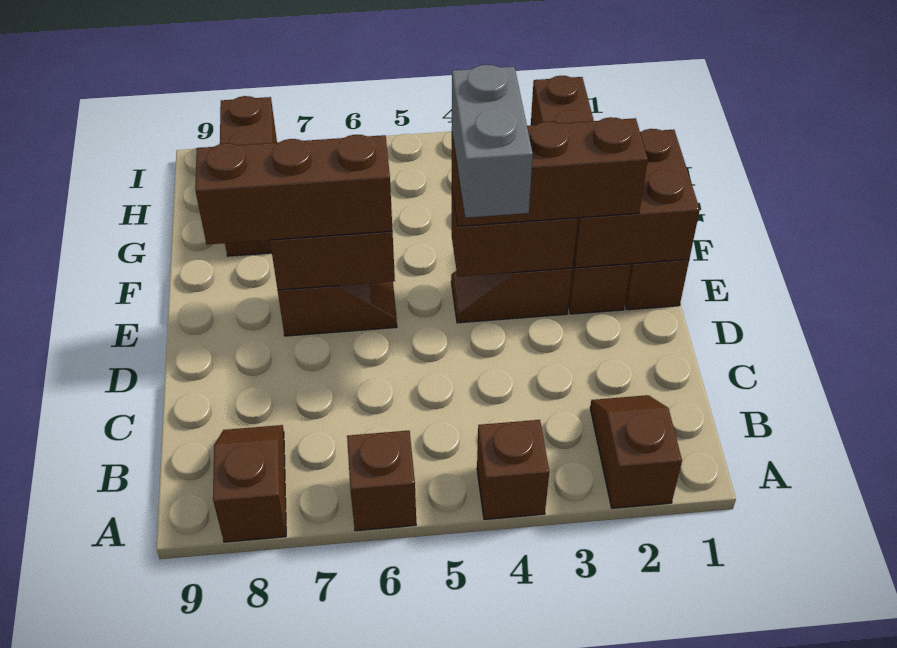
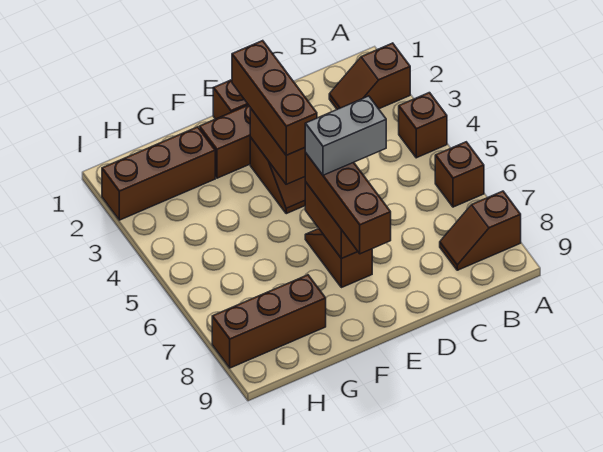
grey brick D4:E4 level 4 -> grey brick D6:E6 level 4
brown brick E1:F2 level 2 -> none

